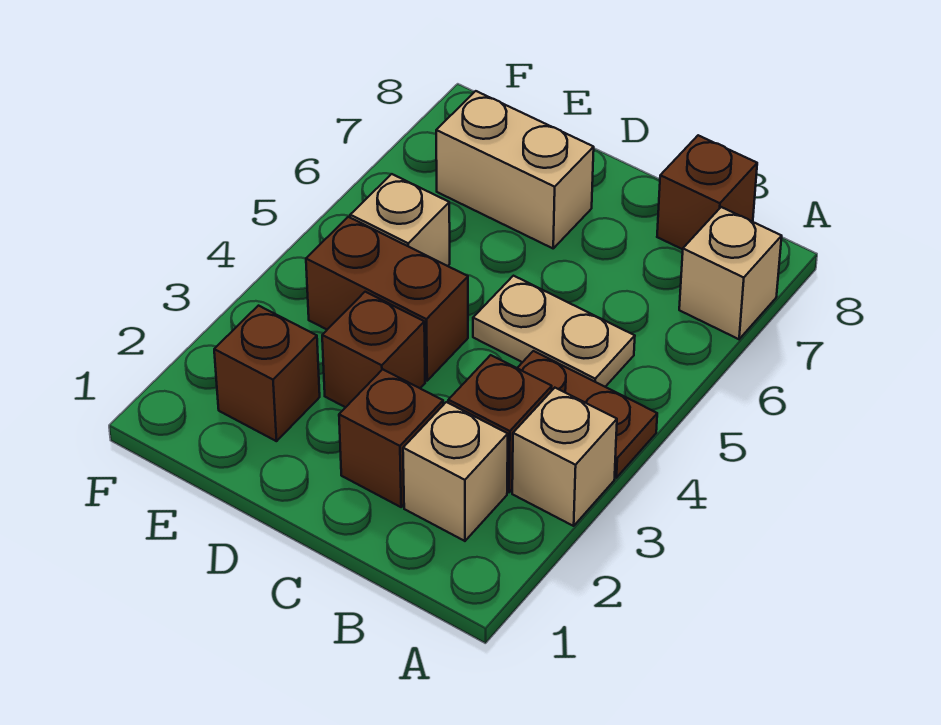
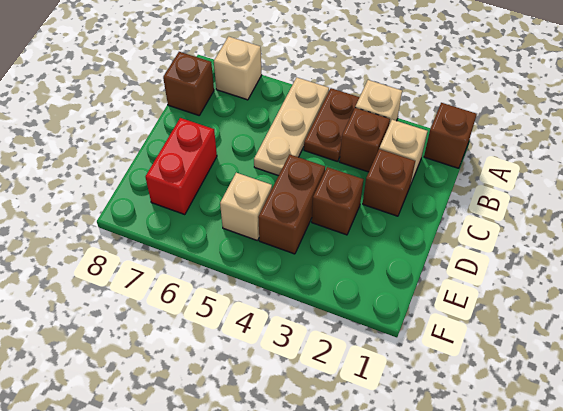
tan plate B5:C5 level 1 -> tan plate A5:C5 level 1
tan brick D7:E7 level 1 -> red brick D7:E7 level 1
brown brick E2 level 1 -> brown brick A1 level 1

